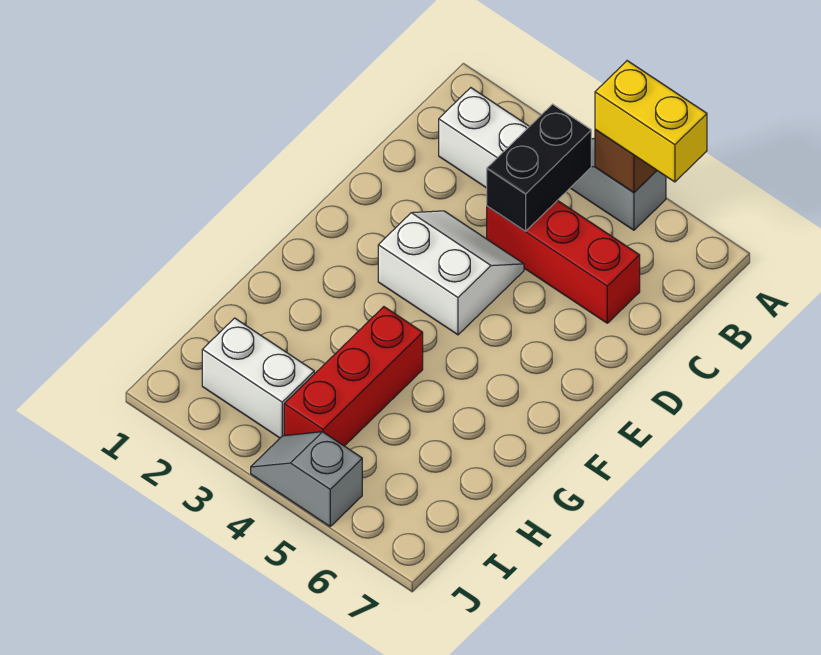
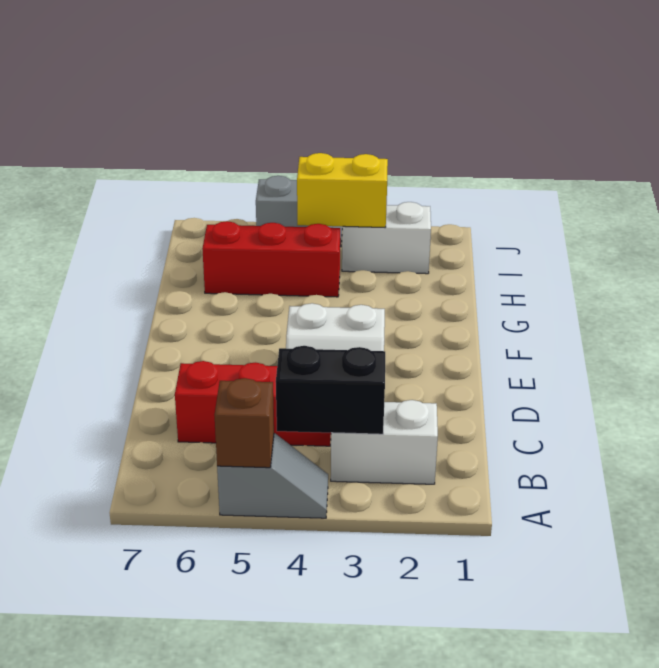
yellow brick A5:A6 level 3 -> yellow brick I3:I4 level 2
black brick B4:C4 level 2 -> black brick B3:B4 level 2
red brick G4:I4 level 1 -> red brick H4:H6 level 1

